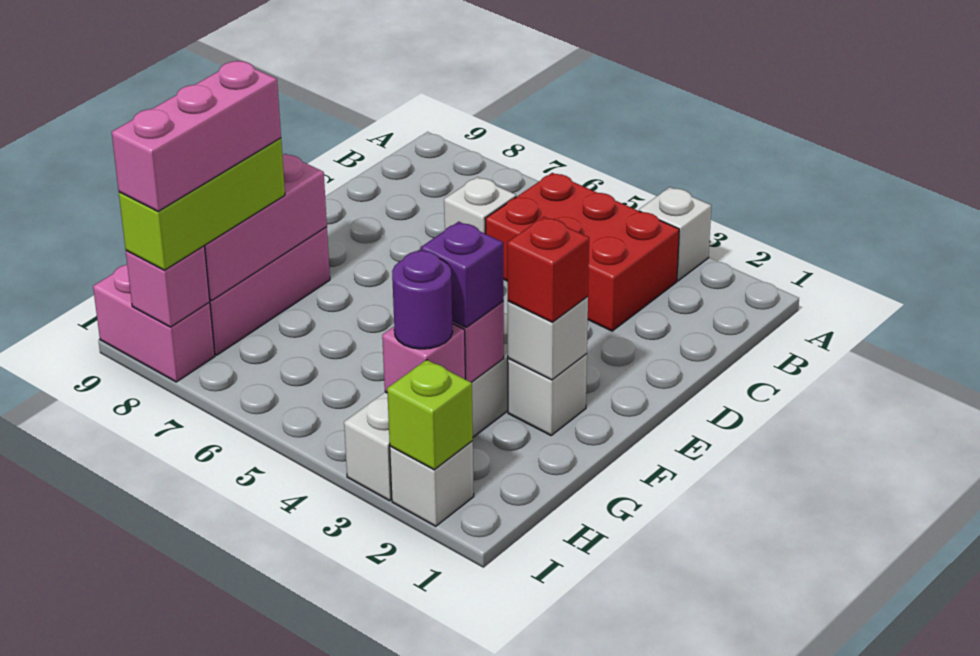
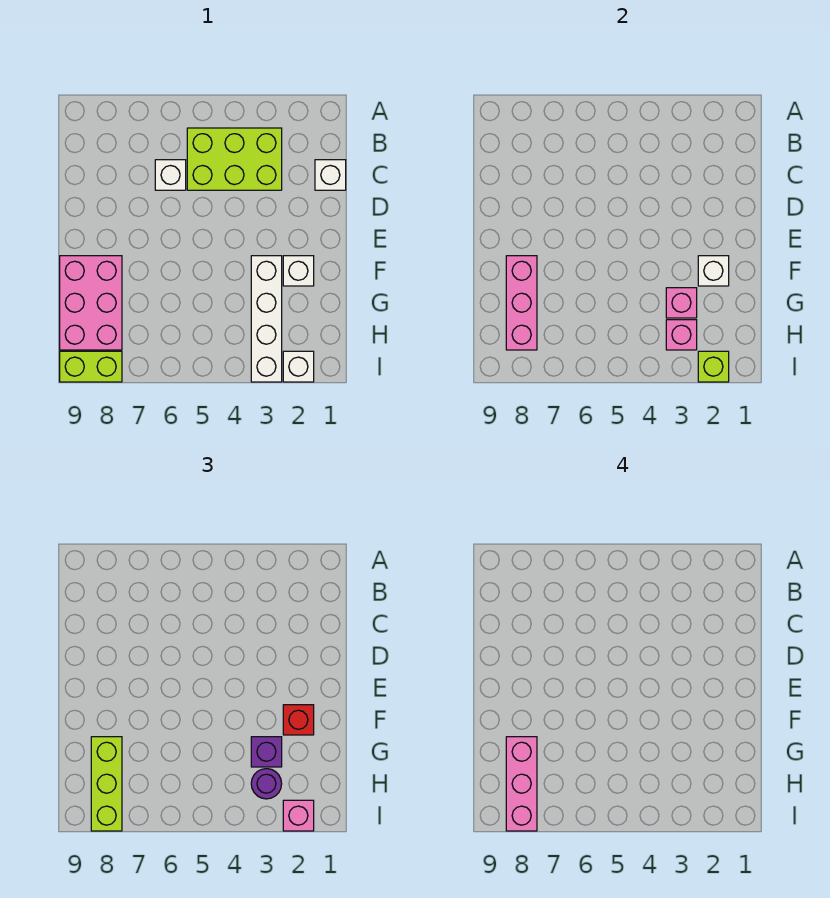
white brick A3 level 1 -> white brick C1 level 1
red brick B3:C5 level 1 -> lime brick B3:C5 level 1
pink brick I8:I9 level 1 -> lime brick I8:I9 level 1
pink brick I8 level 2 -> pink brick I2 level 3

